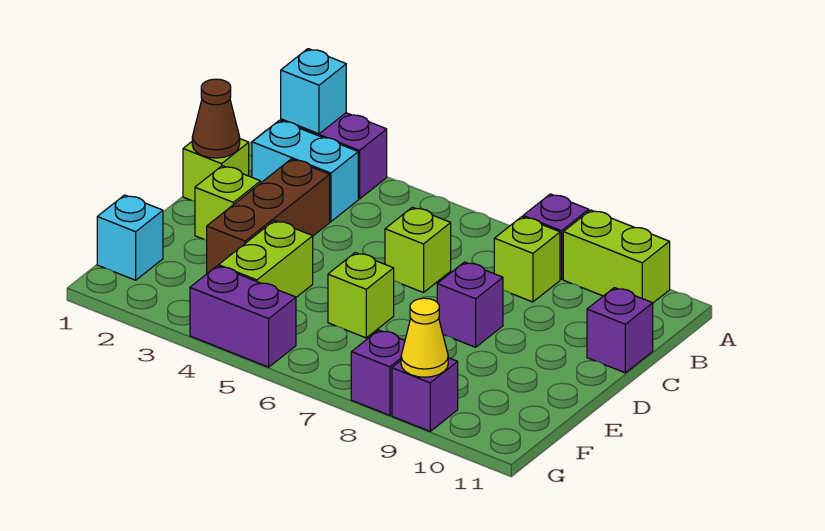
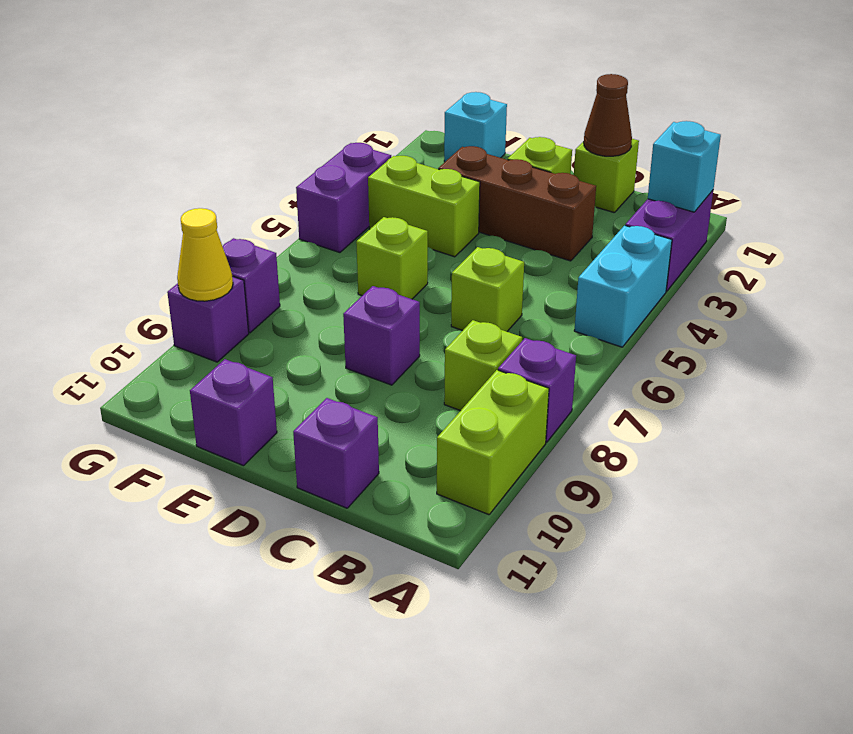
cyan brick B2:B3 level 1 -> cyan brick A4:A5 level 1
none -> purple brick E11 level 1

